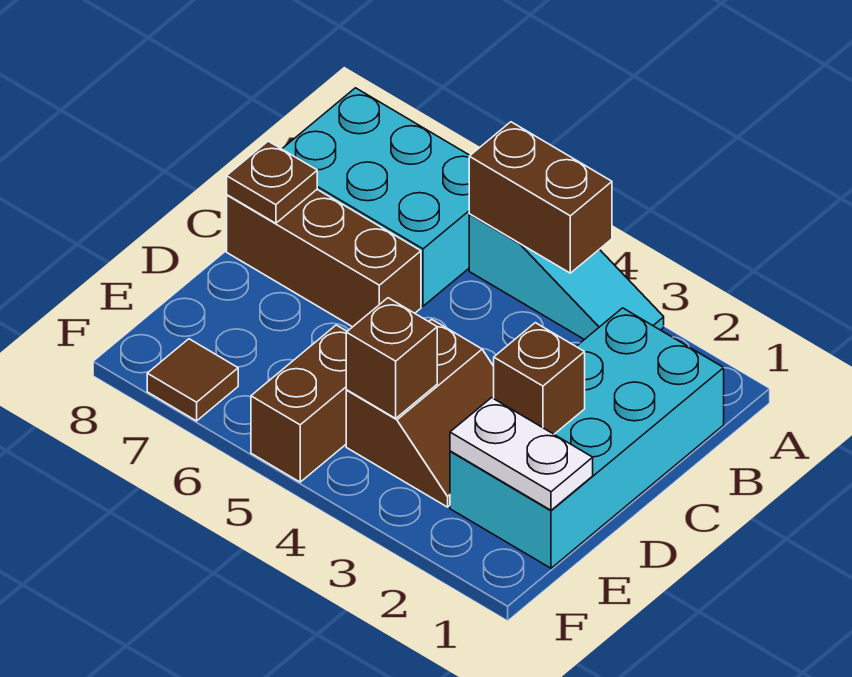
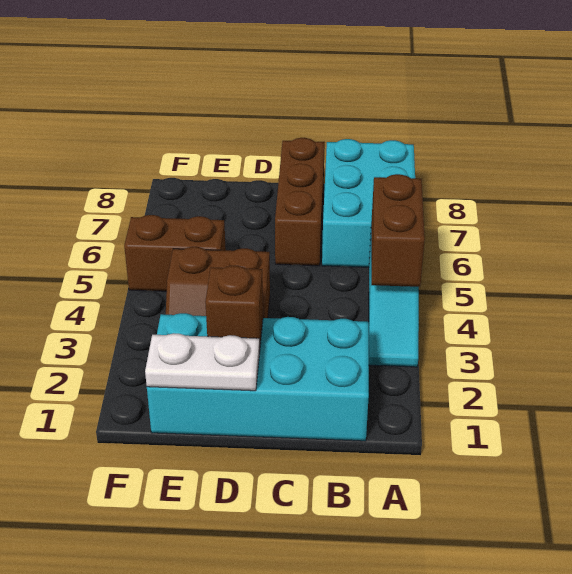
brown plate C8 level 2 -> none
white plate E1:E2 level 2 -> white plate D1:E1 level 2
brown brick E4 level 2 -> none
brown tile F7 level 1 -> none

